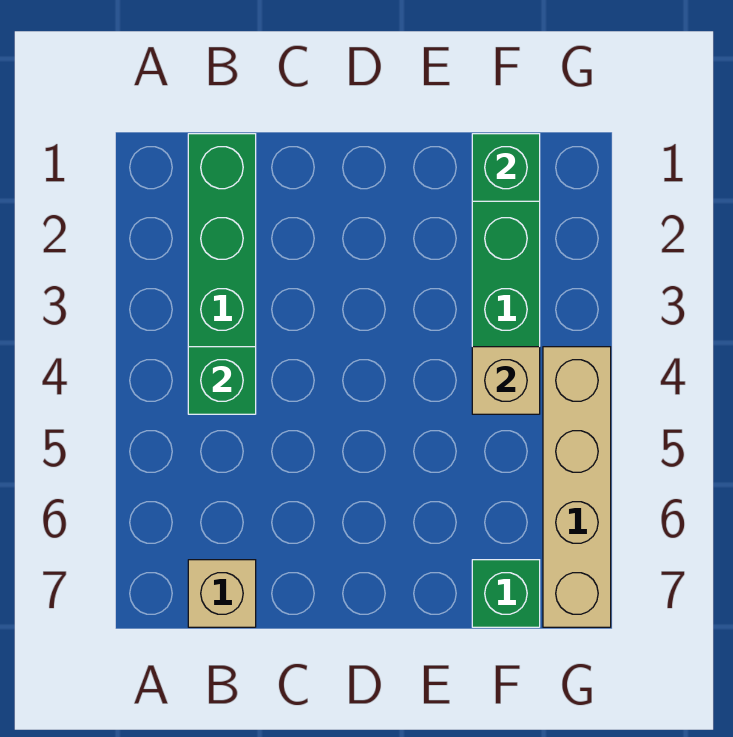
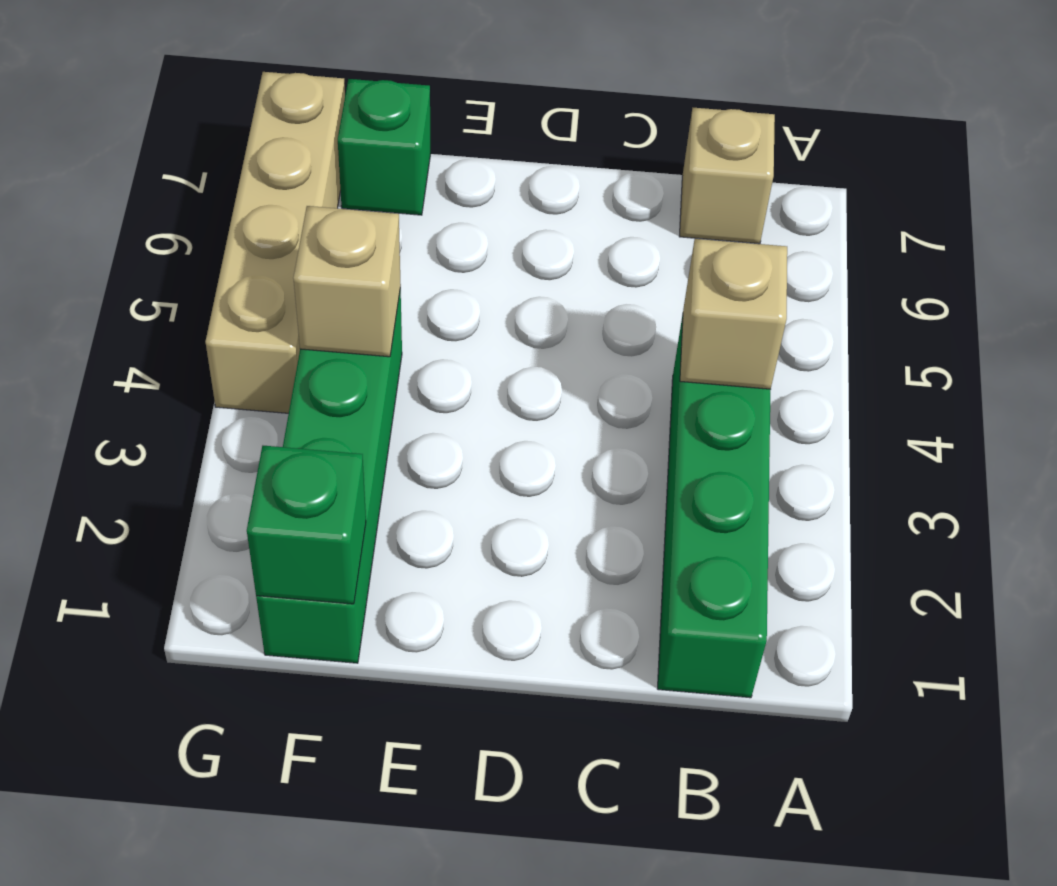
green brick B4 level 2 -> tan brick B4 level 2

